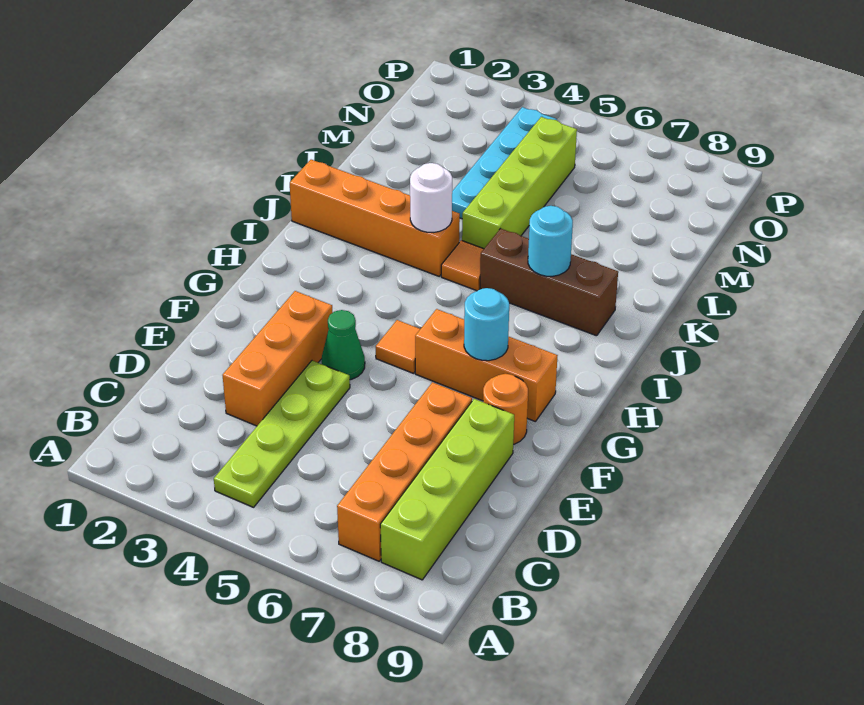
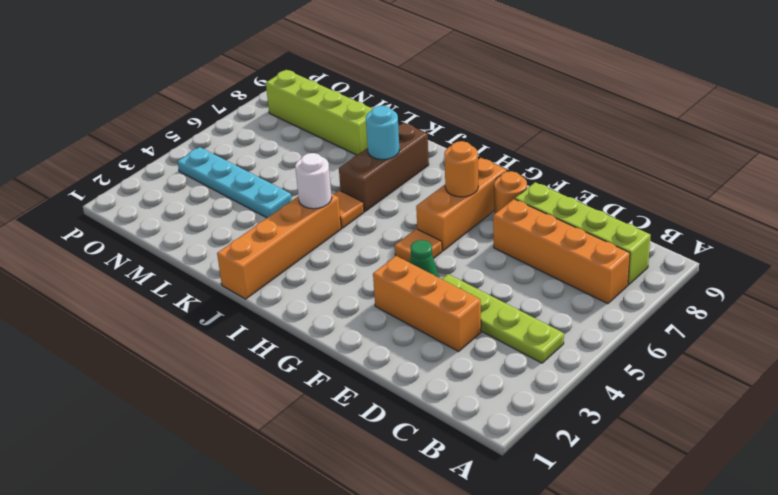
cyan round brick G7 level 2 -> orange round brick G7 level 2
lime brick K5:N5 level 1 -> lime brick L8:O8 level 1

